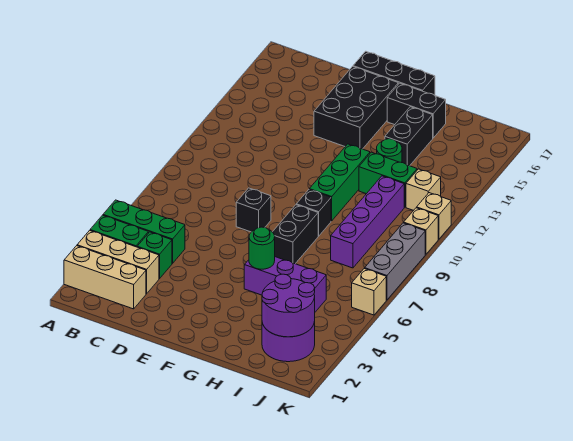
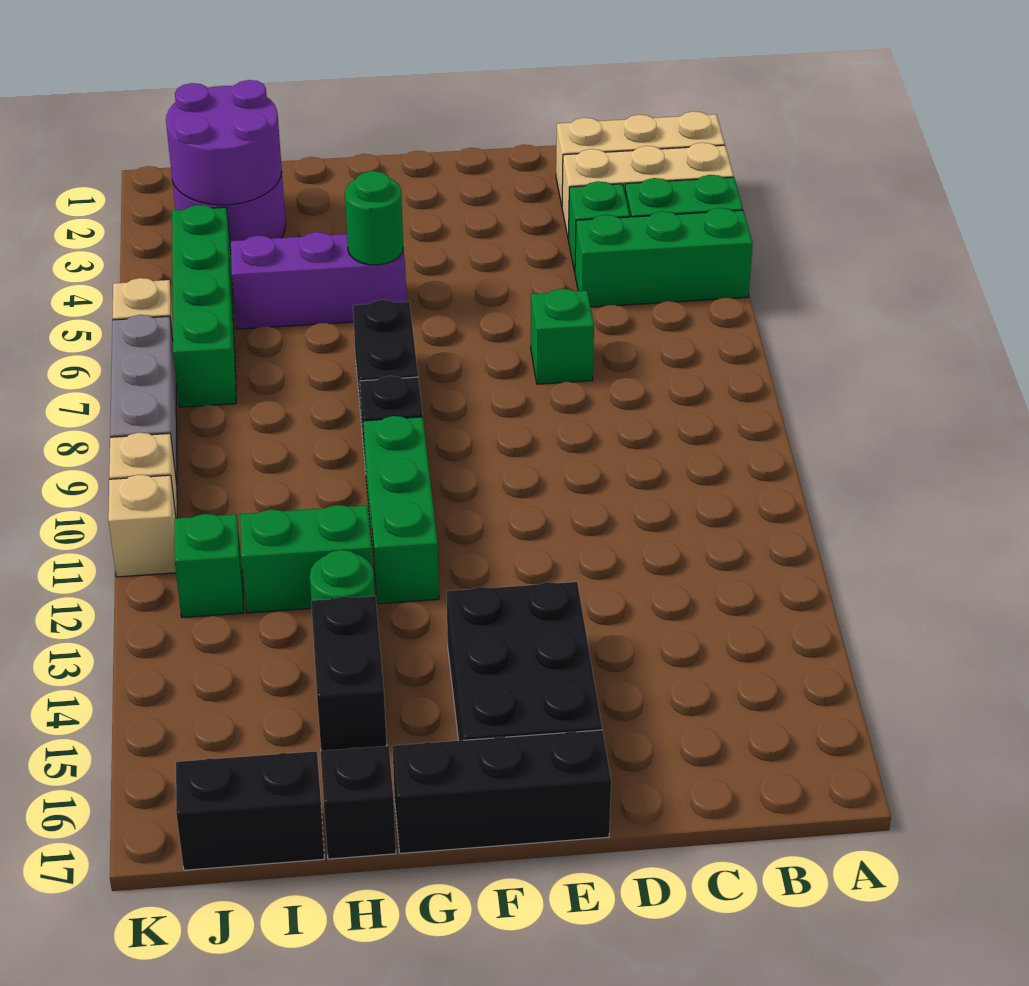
none -> green brick D7 level 1
black brick E8 level 1 -> black brick H17 level 1
black brick G16:H16 level 1 -> black brick I17:J17 level 1
purple brick I8:I11 level 1 -> none
none -> green brick J4:J7 level 1
tan brick J12 level 1 -> green brick J12 level 1

